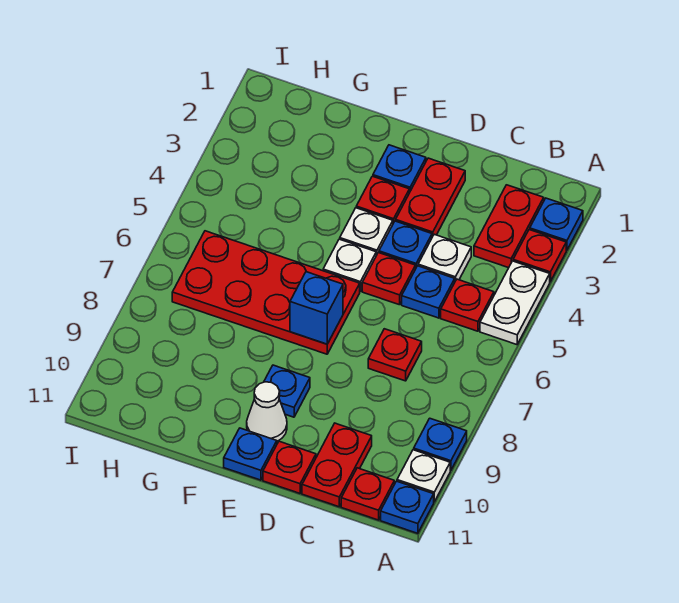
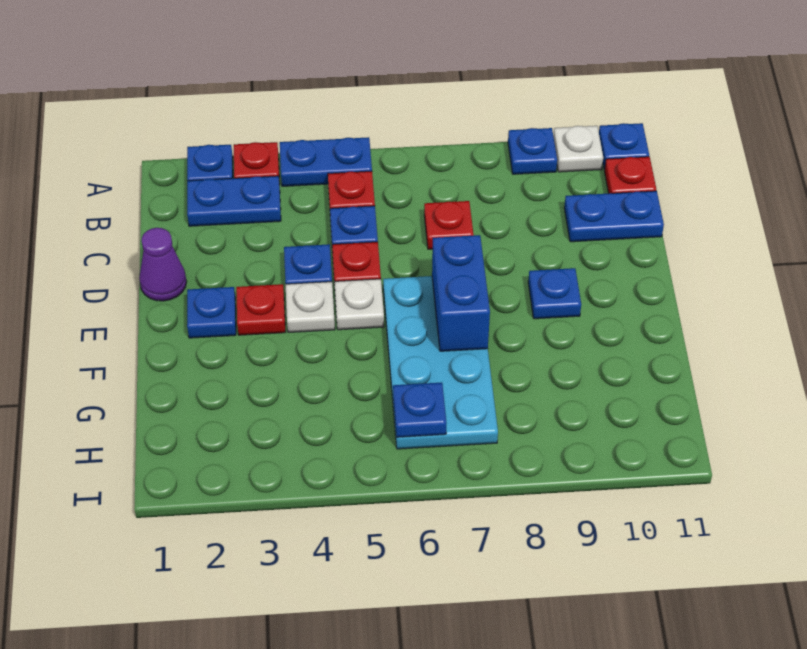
white plate A4:A5 level 1 -> blue plate A4:A5 level 1
red plate B2:B3 level 1 -> blue plate B2:B3 level 1
white plate C4 level 1 -> none
red plate C10:C11 level 1 -> blue plate C10:C11 level 1
none -> purple cone D1 level 1
red plate D2:D3 level 1 -> none
red plate D11 level 1 -> none
red plate E6:H7 level 1 -> cyan plate E6:H7 level 1
blue brick E7 level 2 -> blue brick E7:F7 level 2
white cone E10 level 1 -> none
blue plate E11 level 1 -> blue plate H6 level 2

